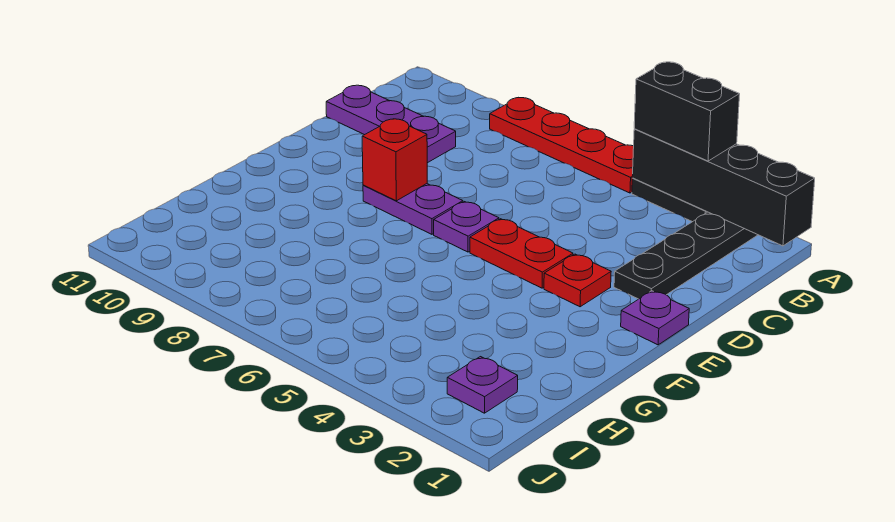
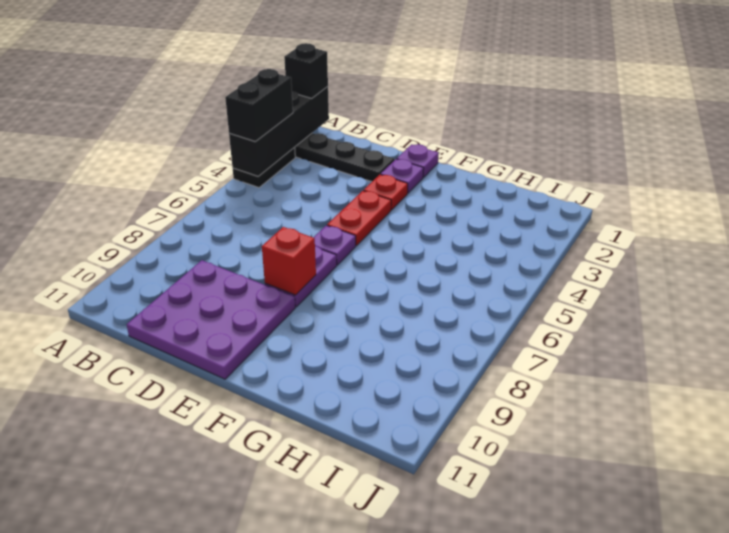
none -> black brick A1 level 3
red plate A5:A8 level 1 -> none
purple plate C9:C11 level 1 -> purple plate C9:E11 level 1
purple plate I2 level 1 -> purple plate E2 level 1

